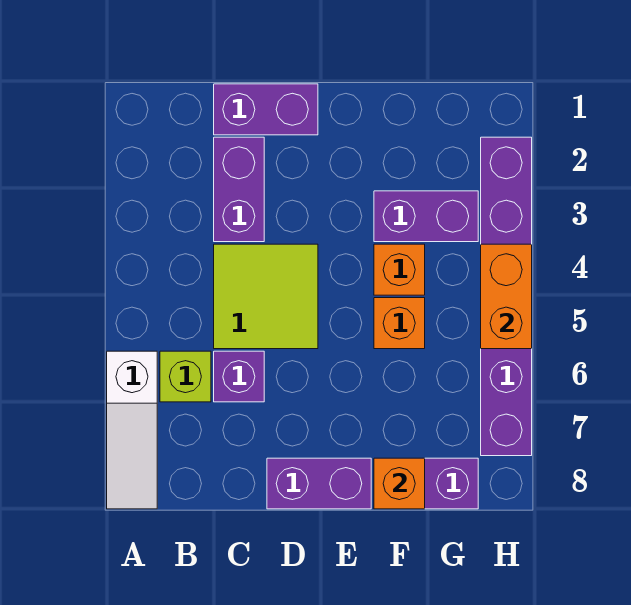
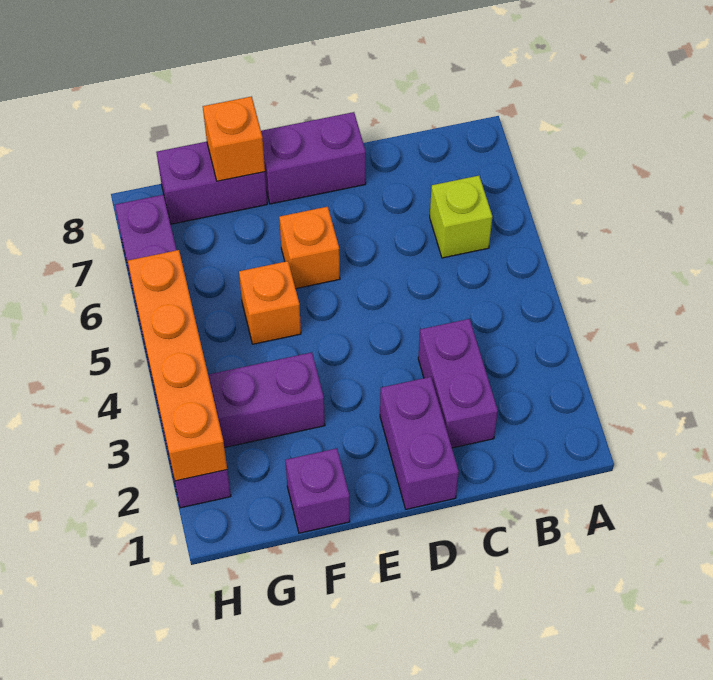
white slope A6:A8 level 1 top 6 -> none
purple brick C1:D1 level 1 -> purple brick D1:D2 level 1
lime tile C4:D5 level 1 -> none
purple brick C6 level 1 -> purple brick F1 level 1
orange brick F4 level 1 -> orange brick E6 level 1
orange brick H4:H5 level 2 -> orange brick H2:H5 level 2

